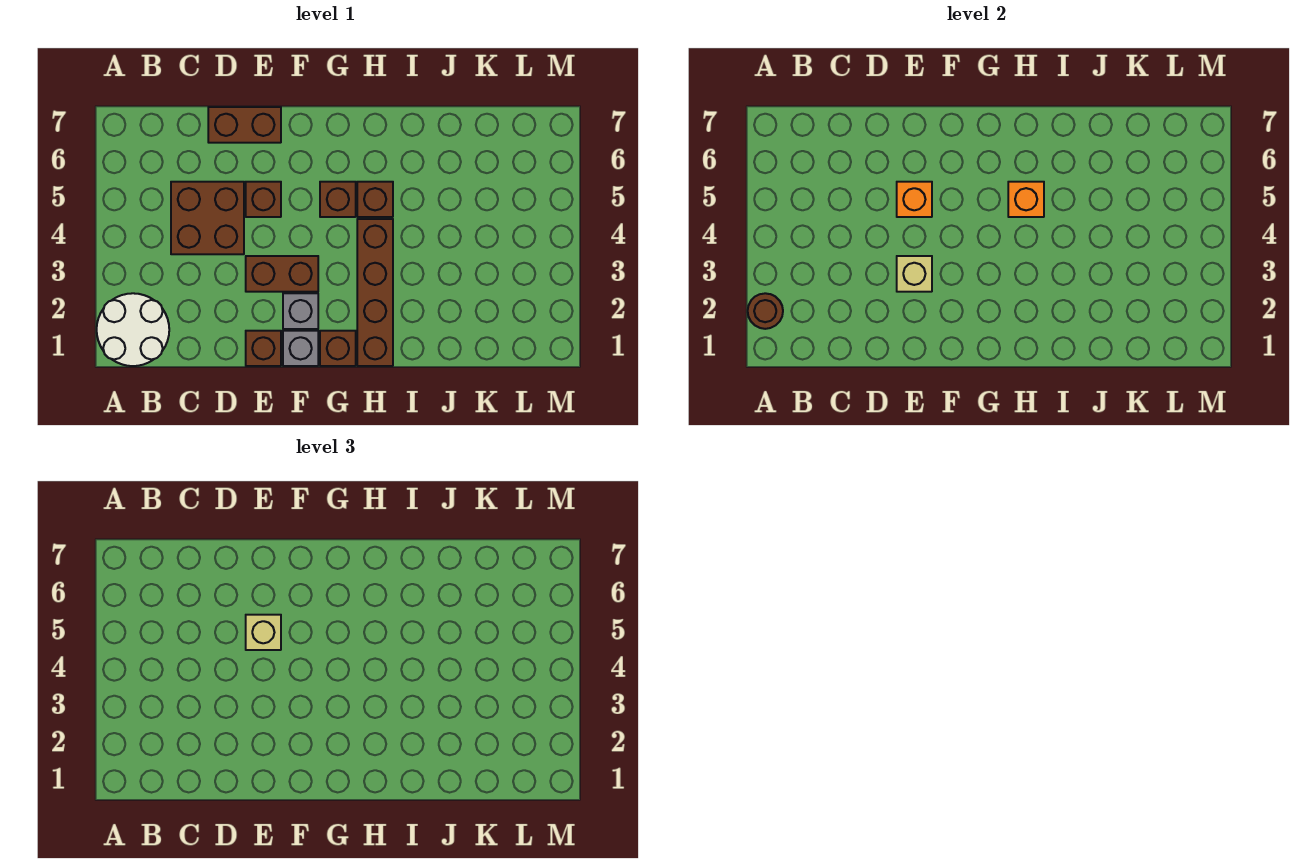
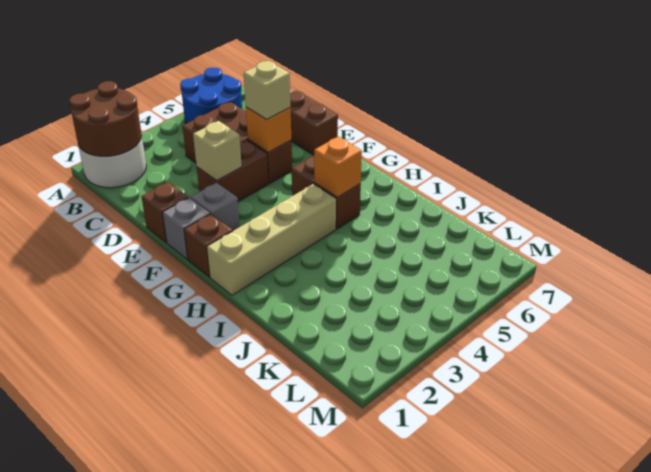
brown round brick A2 level 2 -> brown round brick A1:B2 level 2
none -> blue round brick A5:B6 level 1
brown brick E3:F3 level 1 -> brown brick E3:E4 level 1
brown brick H1:H4 level 1 -> tan brick H1:H4 level 1

